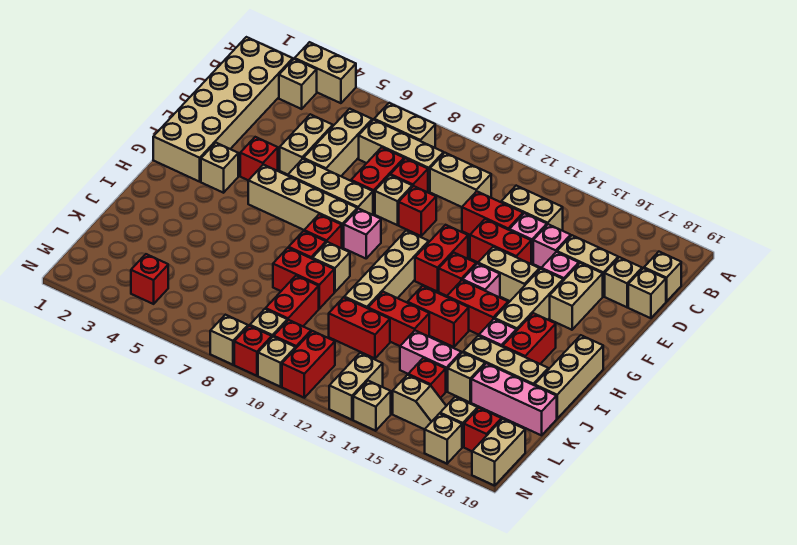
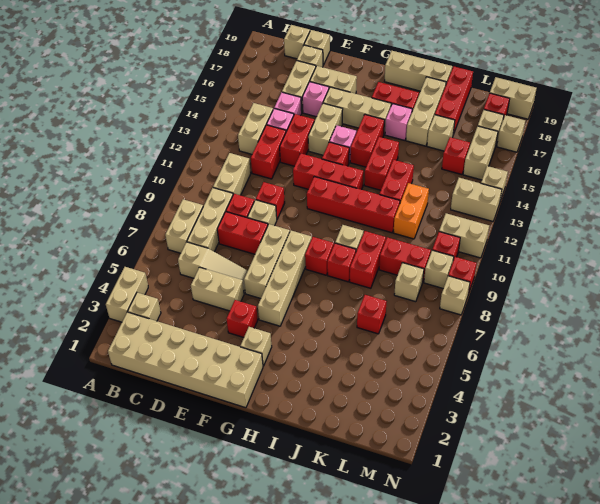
tan brick C6:E6 level 1 -> tan slope C6:E6 level 1 top C
red brick F12:G12 level 1 -> red brick F12:H12 level 1
pink brick G9 level 1 -> none
tan brick G11:J11 level 1 -> red brick G11:J11 level 1
red brick K11:K12 level 1 -> orange brick K11:K12 level 1
pink brick K14:K15 level 1 -> none
pink brick K17:K19 level 1 -> red brick K17:K19 level 1
red brick M4 level 1 -> red brick K6 level 1
red brick M11:N11 level 1 -> tan brick M11:N11 level 1
tan slope M15:M16 level 1 top 15 -> tan brick M15:M16 level 1
tan brick N10 level 1 -> tan brick L8 level 1

